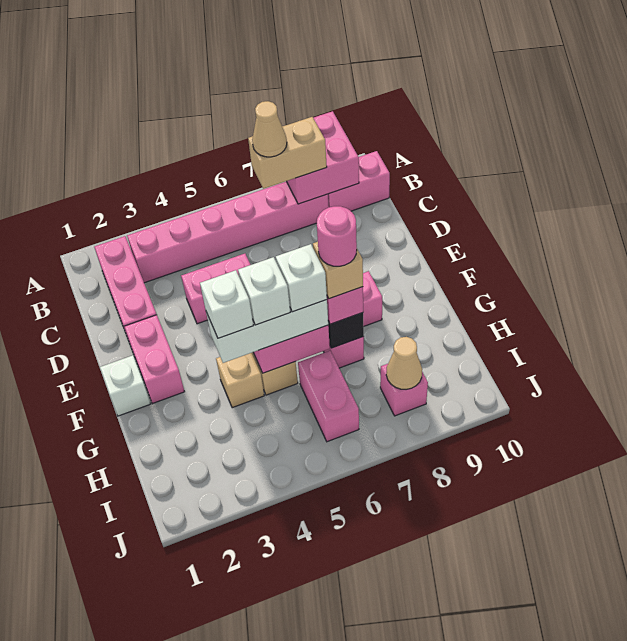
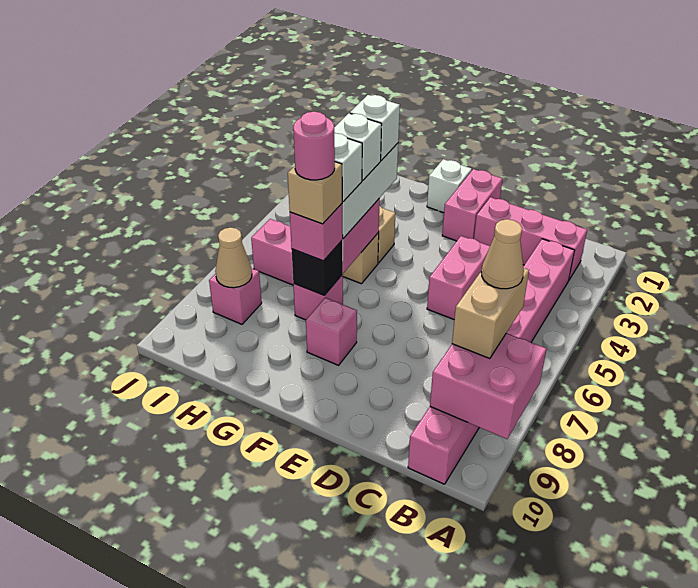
pink brick E2:F2 level 1 -> pink brick E1:E2 level 1

